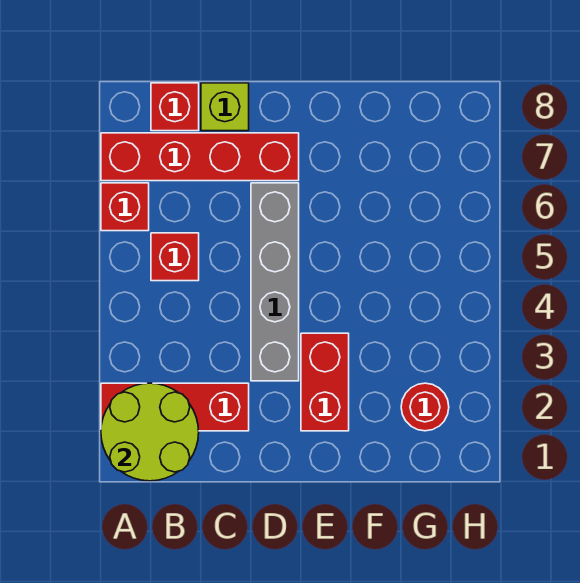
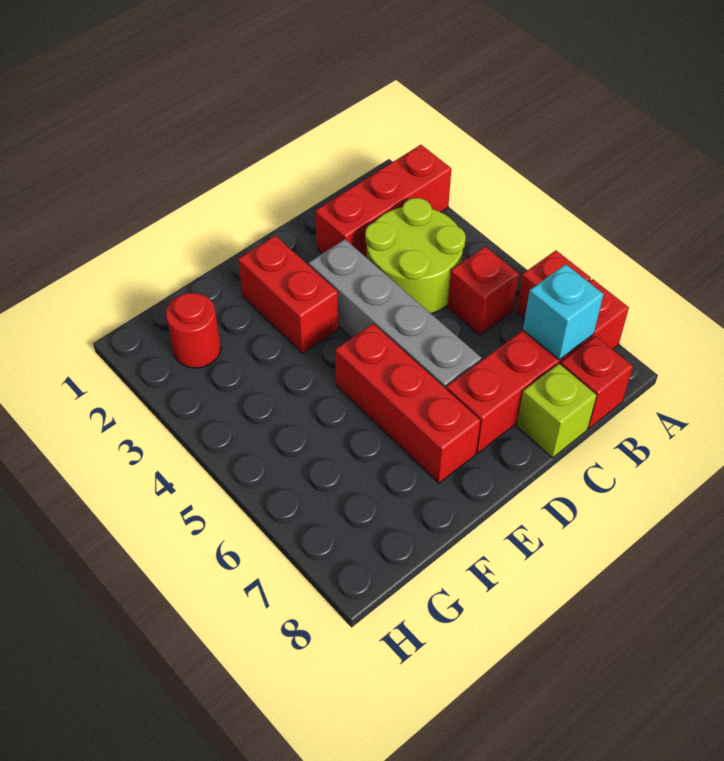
lime round brick A1:B2 level 2 -> lime round brick B3:C4 level 1
none -> cyan brick B7 level 2
none -> red brick E5:E7 level 1

